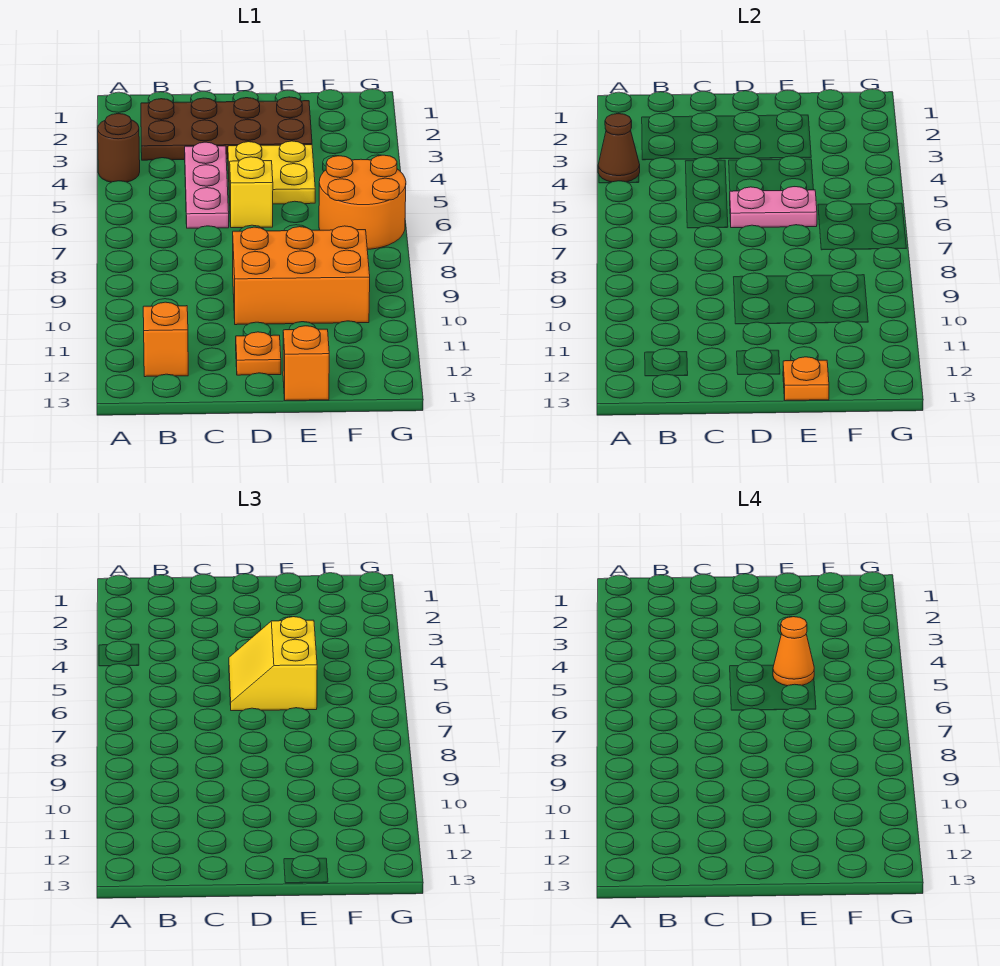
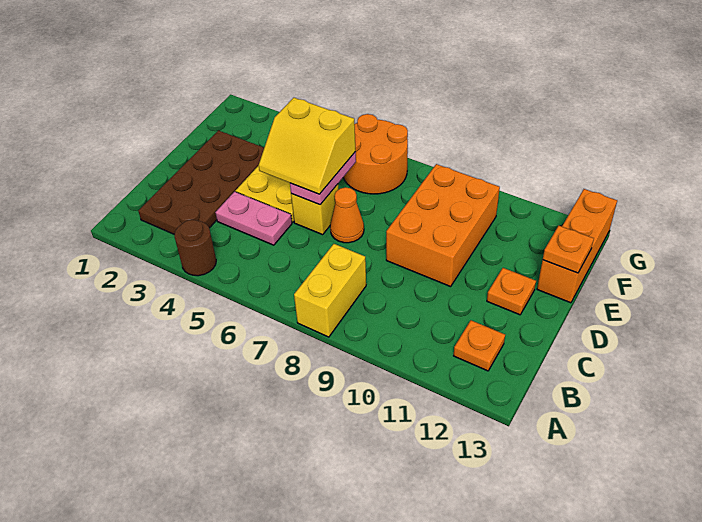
brown cone A4 level 2 -> none
none -> yellow brick A8:B8 level 1
orange brick B12 level 1 -> orange plate B12 level 1
pink plate C4:C6 level 1 -> pink plate C4:C5 level 1
orange cone E5 level 4 -> orange cone D7 level 1
orange brick E13 level 1 -> orange brick E13:G13 level 1

